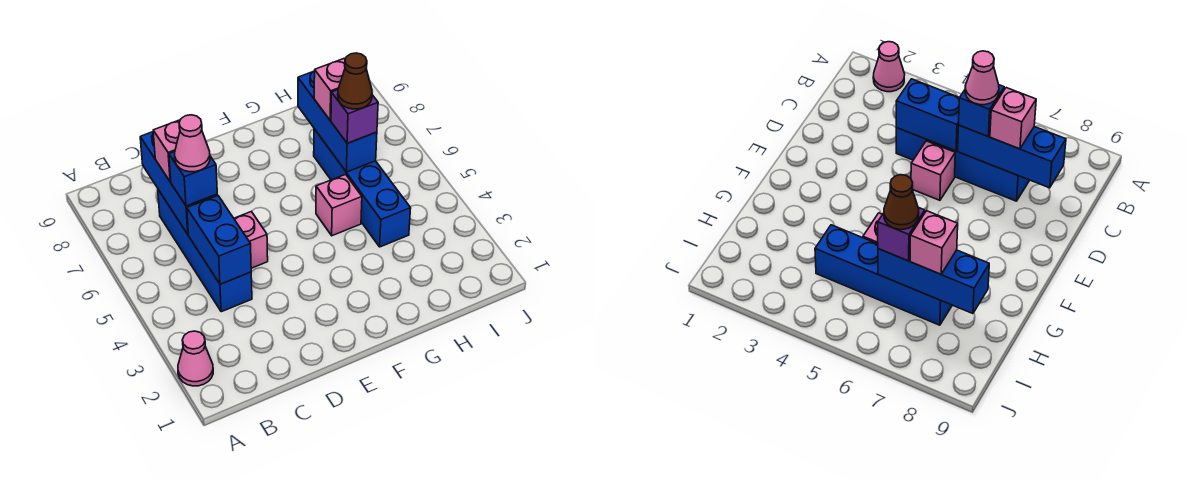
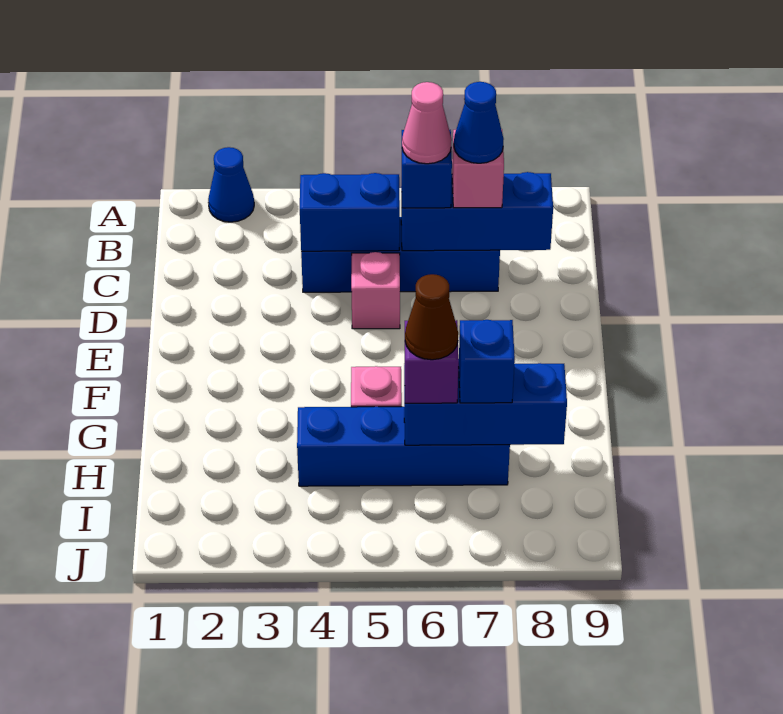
pink cone A2 level 1 -> blue cone A2 level 1
none -> blue cone C7 level 4
pink brick H7 level 3 -> blue brick H7 level 3

